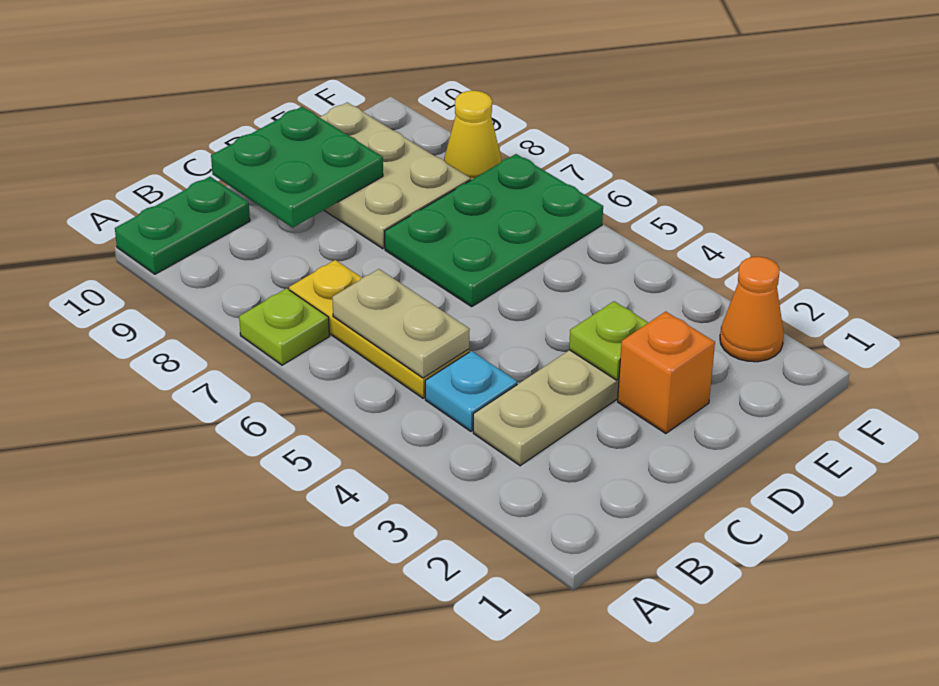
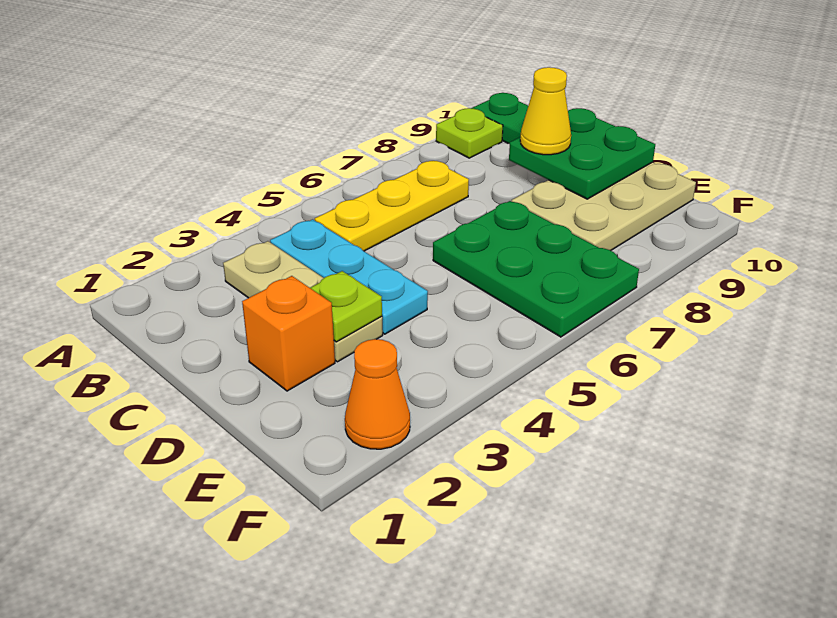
lime plate A7 level 1 -> lime plate A9 level 1
cyan plate B4 level 1 -> cyan plate B4:D4 level 1
tan plate B5:B6 level 2 -> none
yellow cone F8 level 1 -> yellow cone C9 level 3

